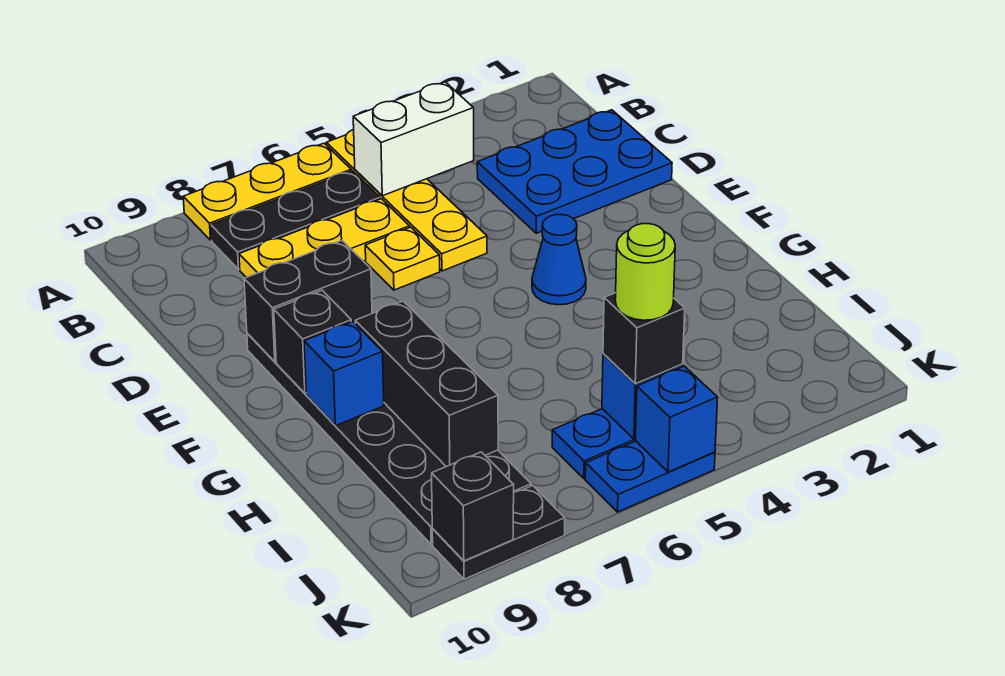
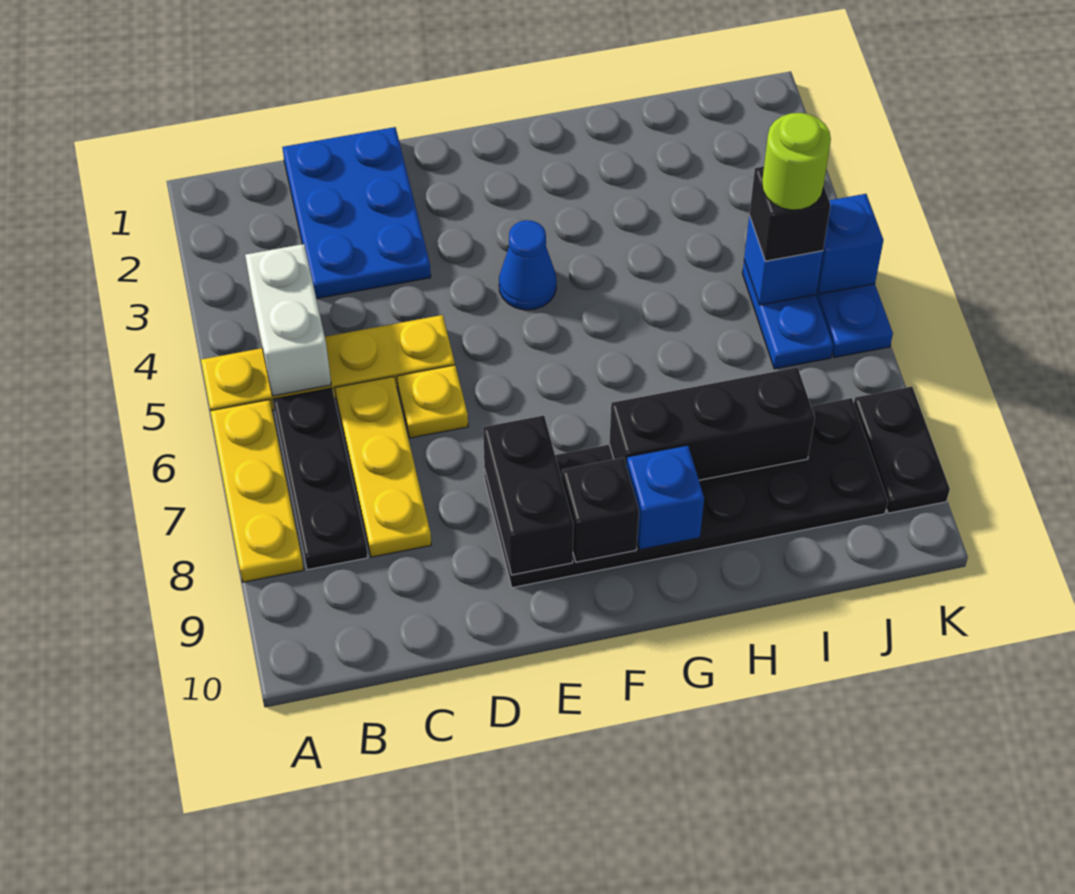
black brick K9 level 2 -> none

